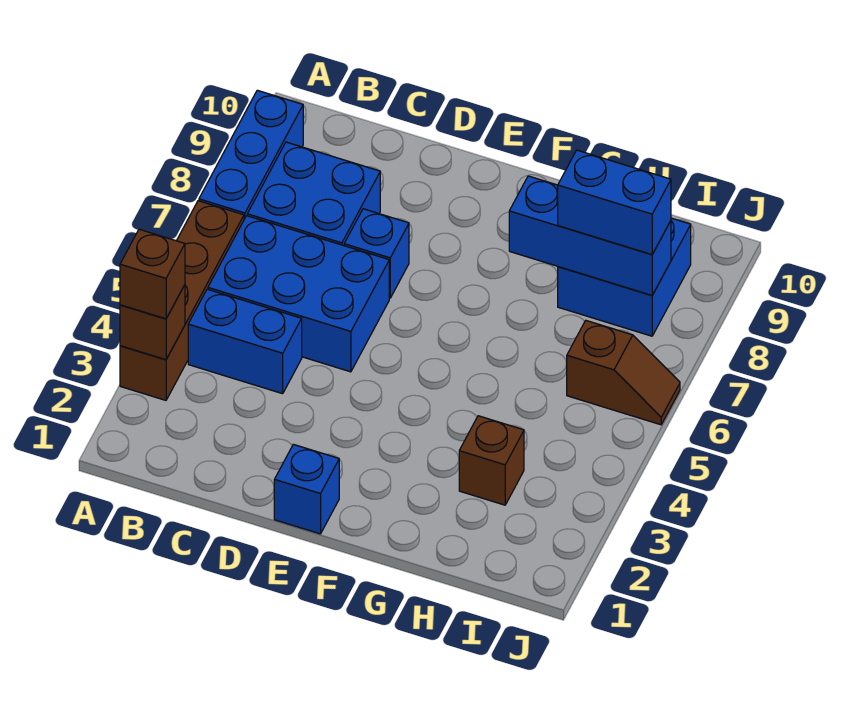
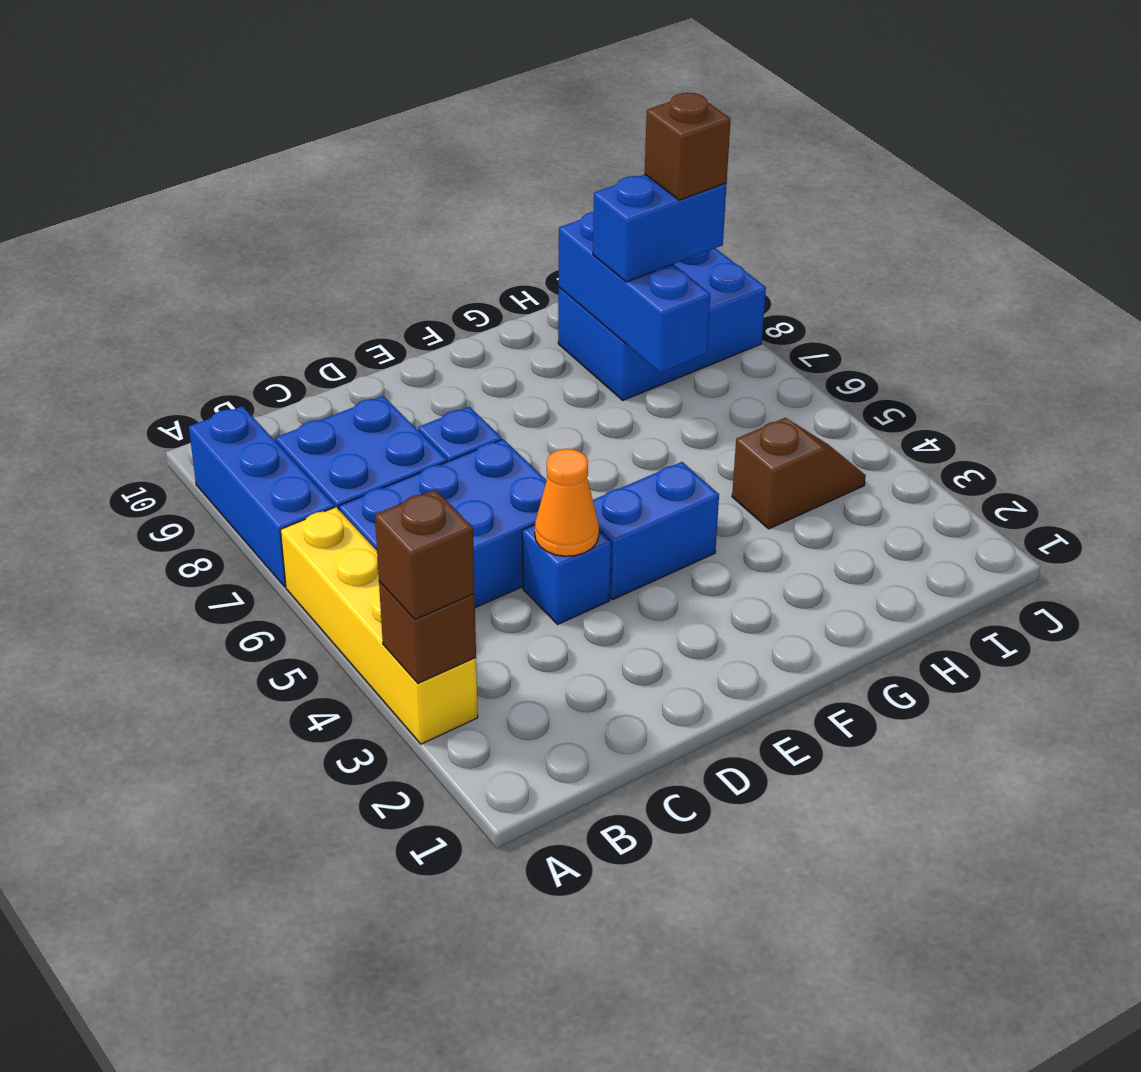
brown brick A3:A6 level 1 -> yellow brick A3:A6 level 1
blue brick B4:C4 level 1 -> blue brick E4:F4 level 1
none -> orange cone D4 level 2
blue brick E1 level 1 -> blue brick D4 level 1
blue brick G8:I8 level 2 -> blue brick H7:H9 level 2
brown brick H3 level 1 -> brown brick I8 level 4
blue brick H8:I9 level 1 -> blue brick H8:J9 level 1
brown slope I6:J6 level 1 top I -> brown slope H4:I4 level 1 top H

